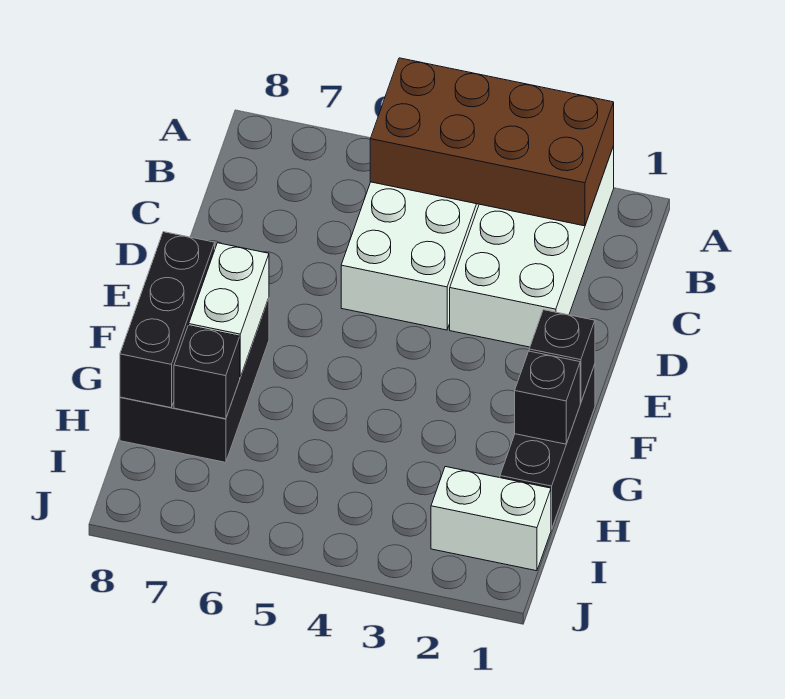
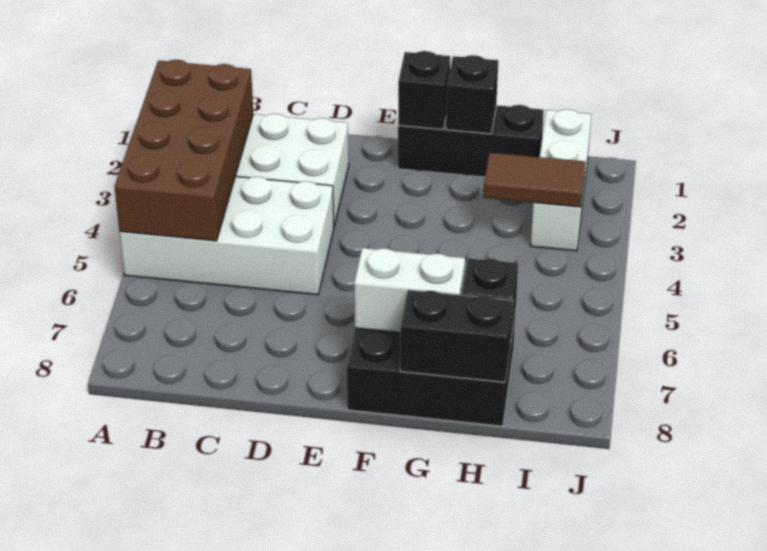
black brick F8:H8 level 2 -> black brick G8:H8 level 2
none -> brown tile H3:I3 level 2
white brick I1:I2 level 1 -> white brick I1:I3 level 1

